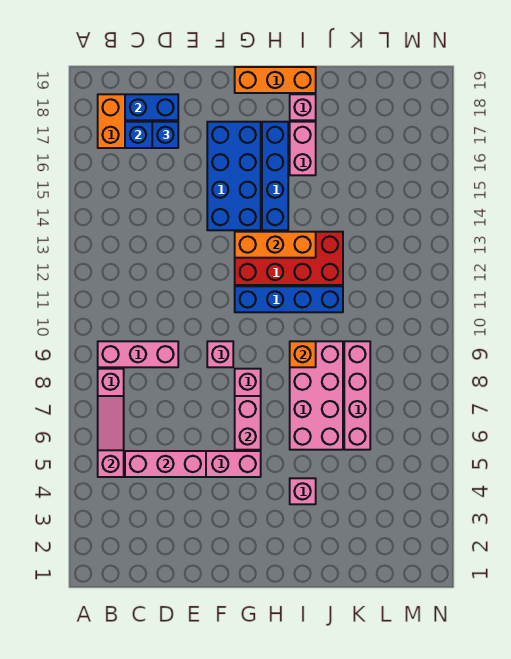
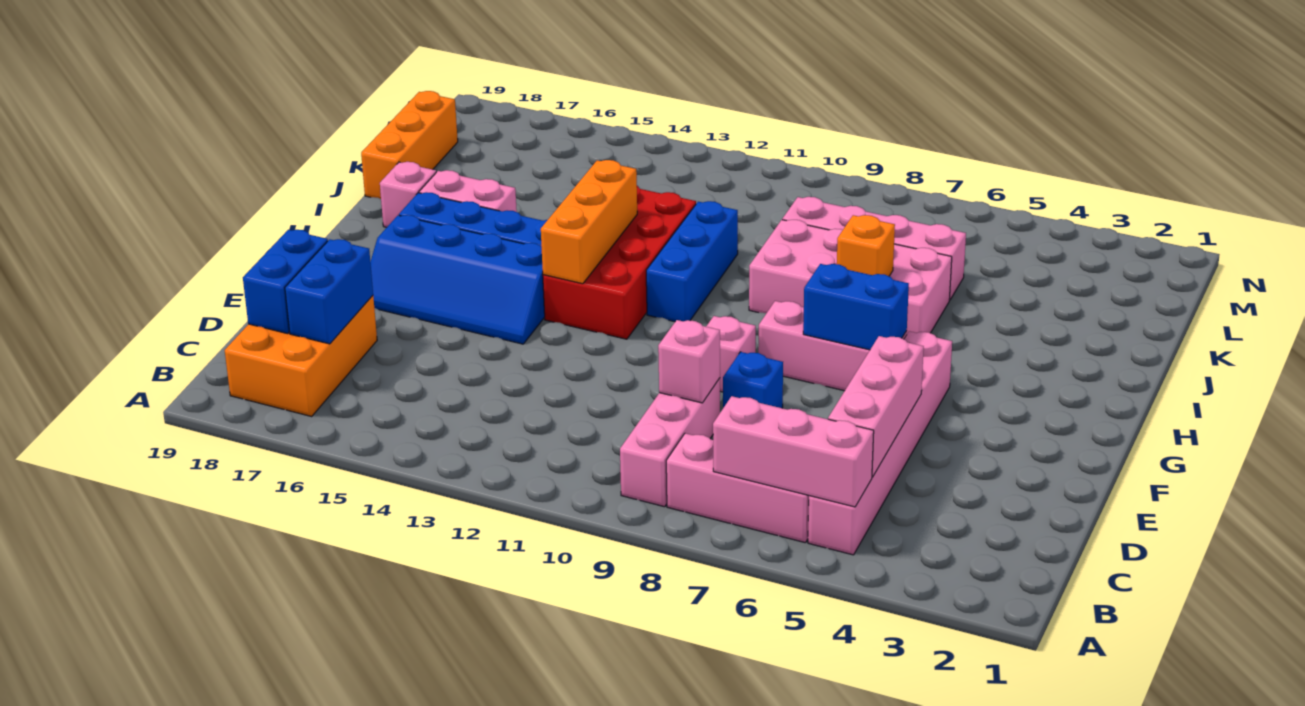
pink slope B5:B7 level 2 top 5 -> pink brick B5:B7 level 2
blue brick D17 level 3 -> blue brick E8 level 1
blue brick F14:G17 level 1 -> blue slope F14:G17 level 1 top G
pink brick G6:G7 level 2 -> blue brick G6:G7 level 2
blue brick G11:J11 level 1 -> blue brick H11:J11 level 1
orange brick G19:I19 level 1 -> orange brick J19:L19 level 1
pink brick I4 level 1 -> pink brick D9 level 2
orange brick I9 level 2 -> orange brick I7 level 2

